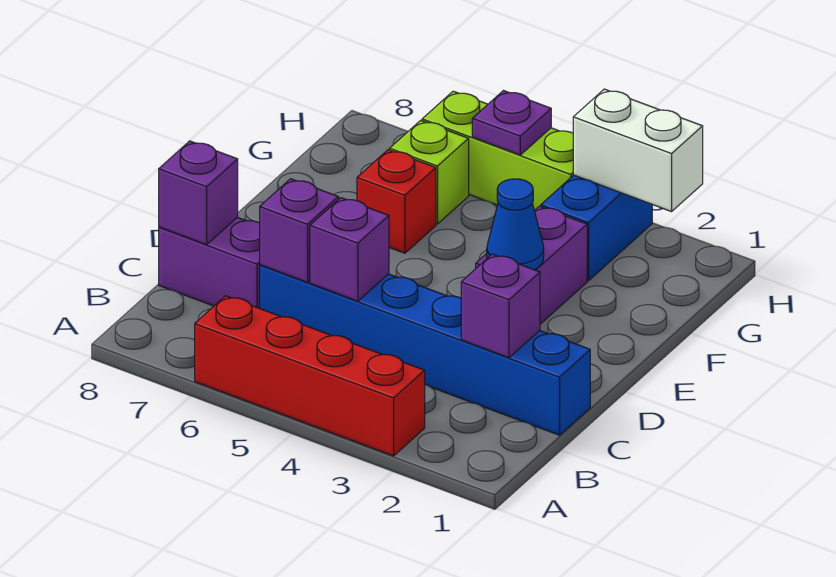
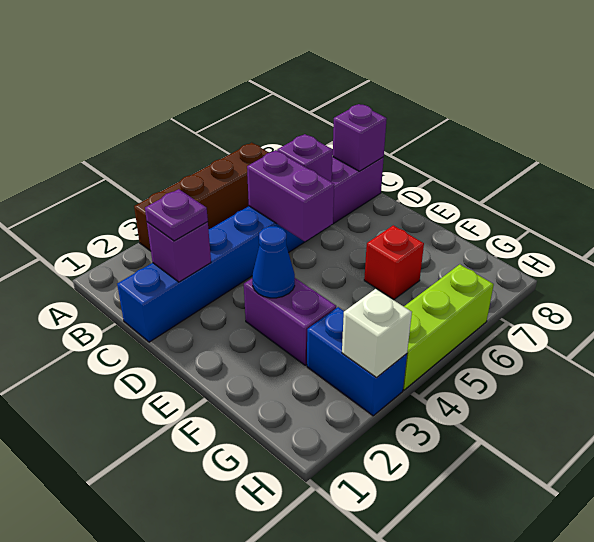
red brick A3:A6 level 1 -> brown brick A3:A6 level 1
purple brick C5 level 2 -> purple brick C5:D5 level 2
lime brick G6 level 1 -> none
white brick H2:H3 level 2 -> white brick H3 level 2
purple plate H5 level 2 -> purple plate C2 level 3

